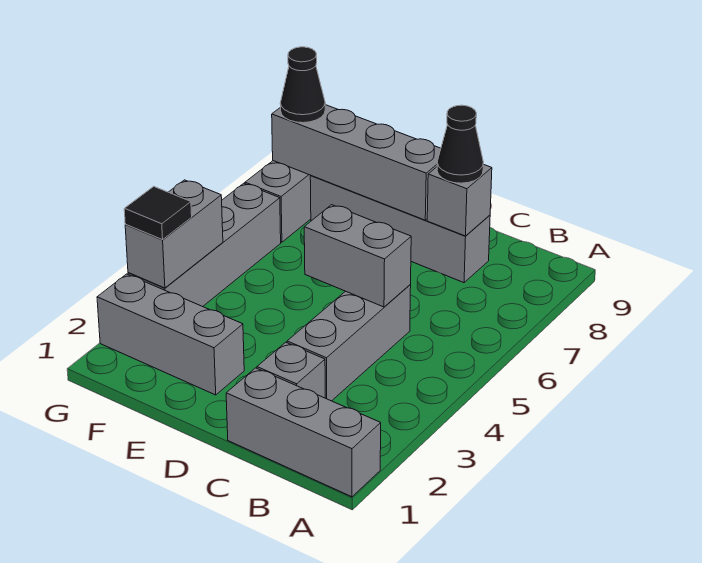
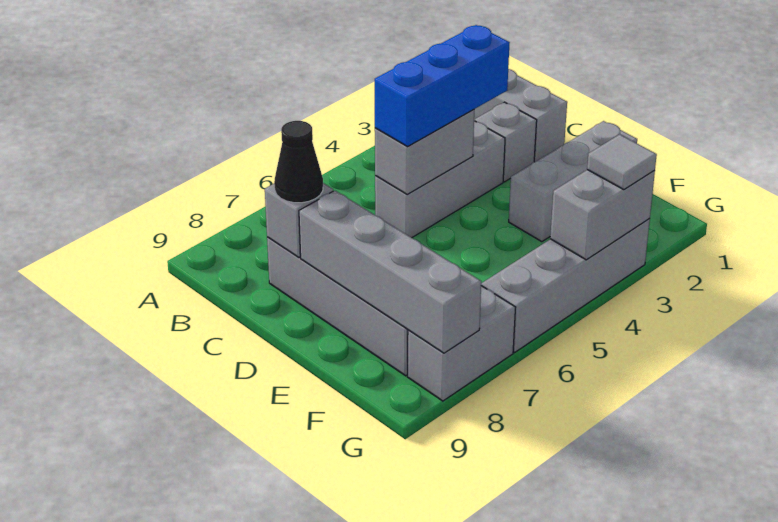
none -> blue brick C3:C5 level 3
grey brick C5:D5 level 2 -> grey brick C4:C5 level 2
grey brick E2:G2 level 1 -> grey brick E1:E3 level 1
black tile G3 level 3 -> grey tile G3 level 3
black cone G8 level 3 -> none

